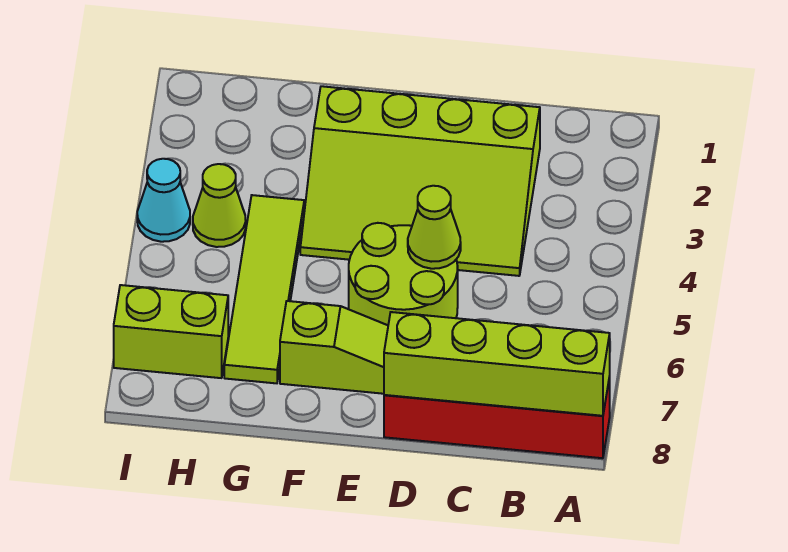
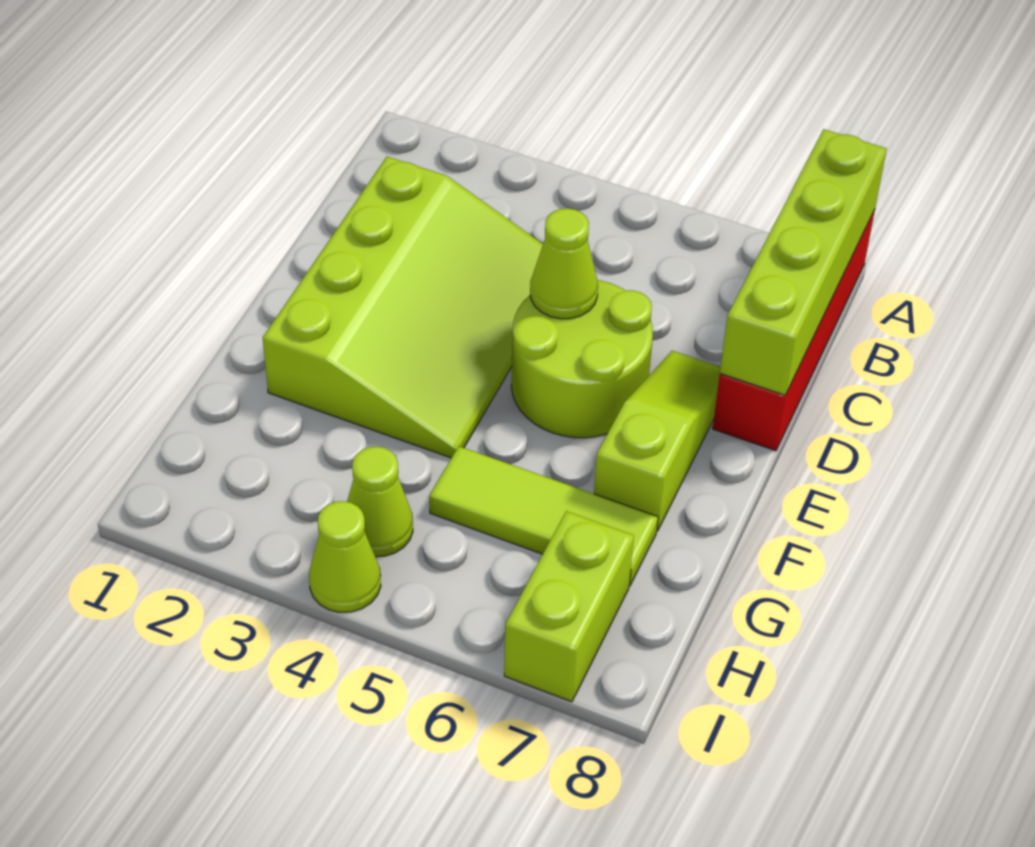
lime tile G4:G7 level 1 -> lime tile G5:G7 level 1
cyan cone I4 level 1 -> lime cone I4 level 1

